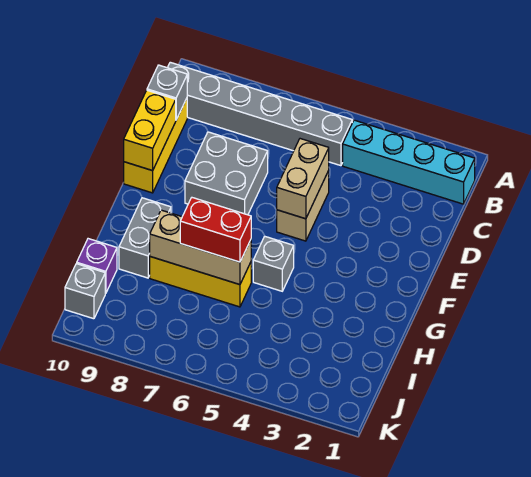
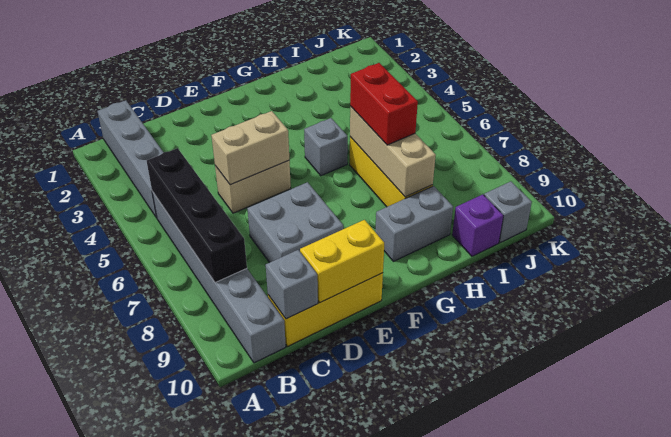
cyan brick B1:B4 level 1 -> grey brick B1:B4 level 1
none -> black brick B5:B8 level 2

